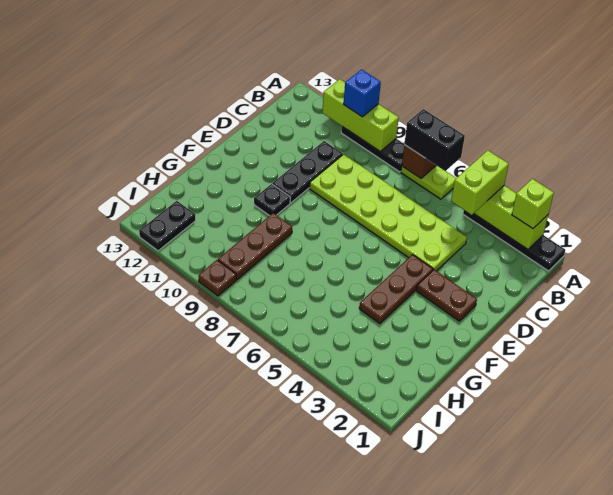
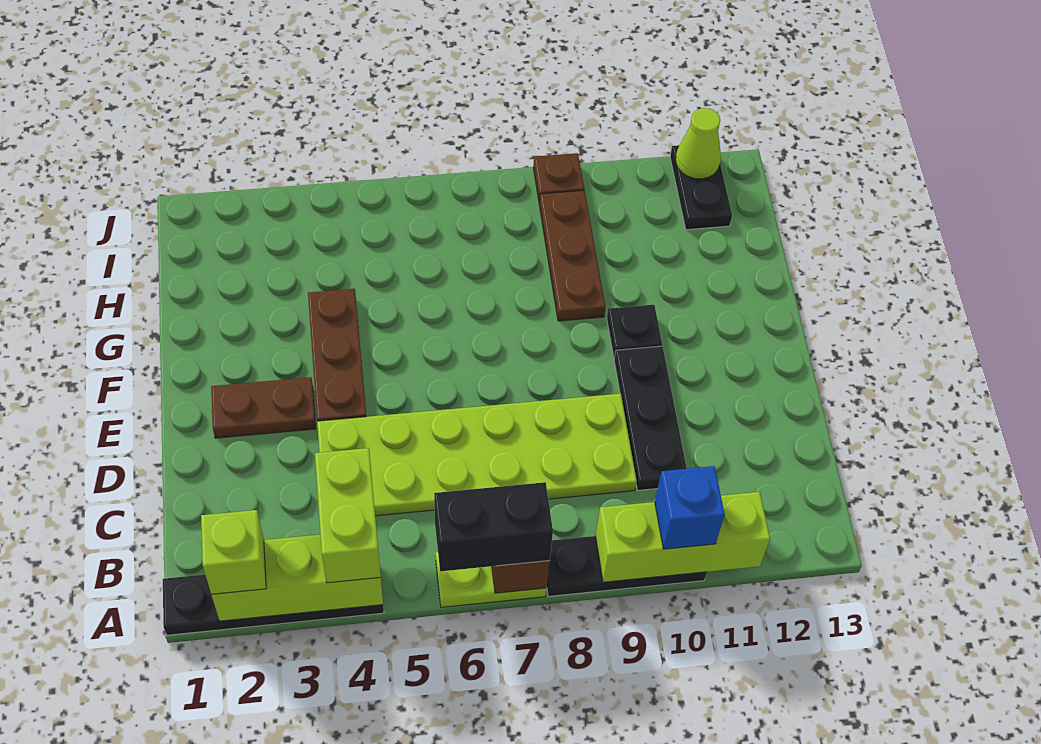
none -> lime cone J12 level 2

